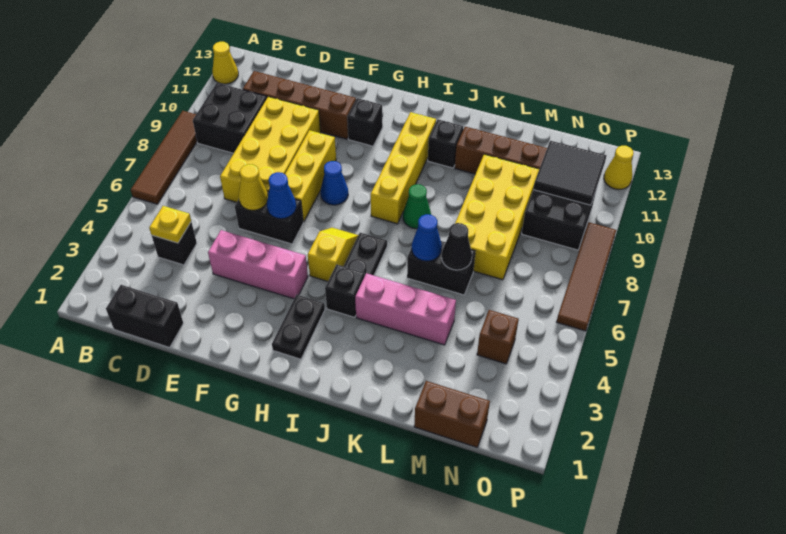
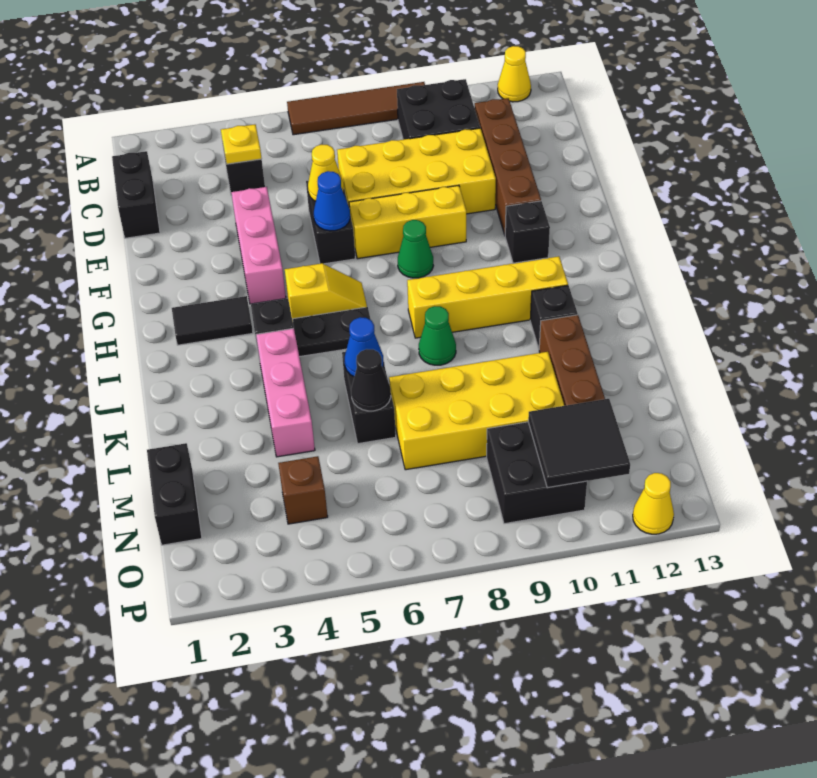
blue cone G8 level 1 -> green cone G8 level 1
black plate H2:H3 level 1 -> black tile H2:H3 level 1
brown brick M1:N1 level 1 -> black brick M1:N1 level 1
brown tile P6:P9 level 1 -> none

